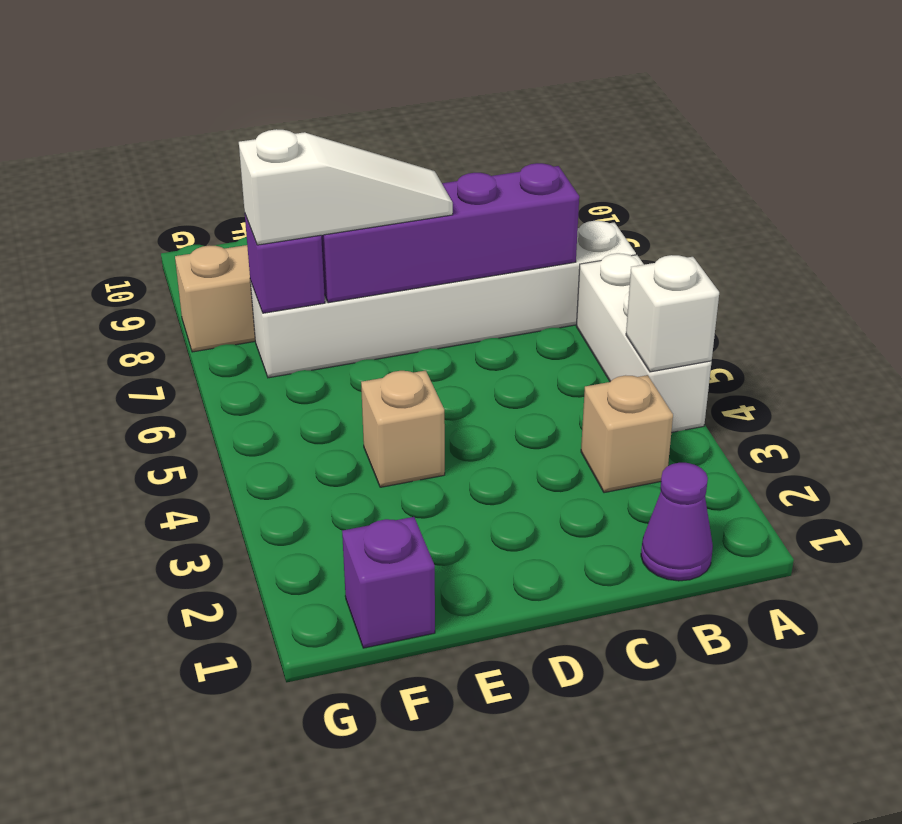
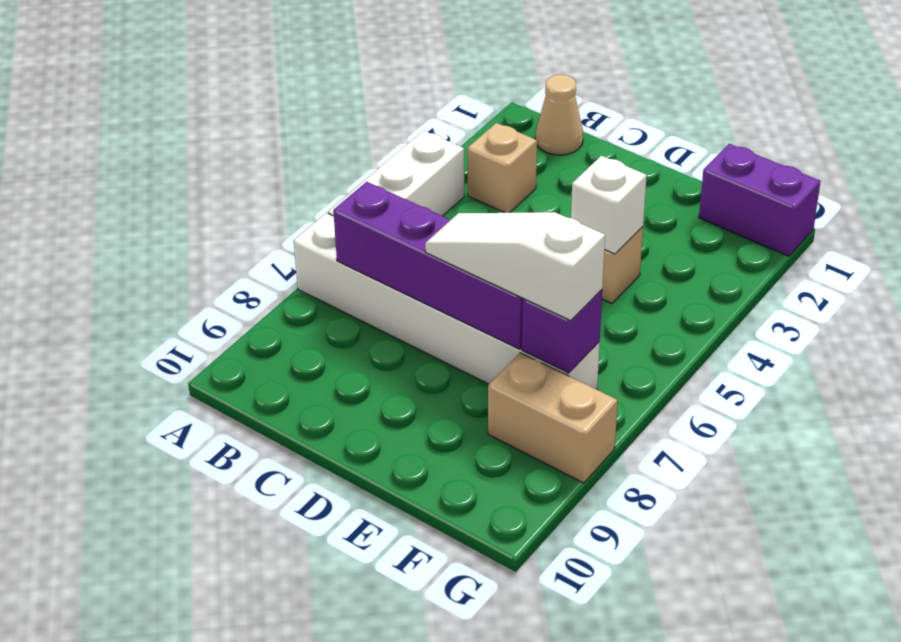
white brick A4 level 2 -> white brick E4 level 2
purple cone B1 level 1 -> tan cone B1 level 1
purple brick F1 level 1 -> purple brick F1:G1 level 1

